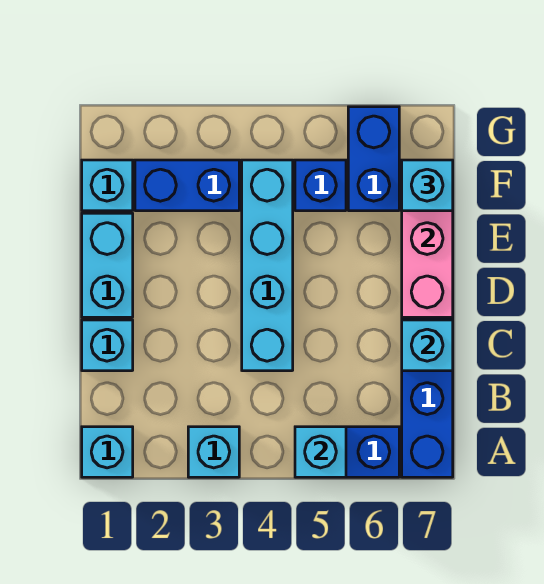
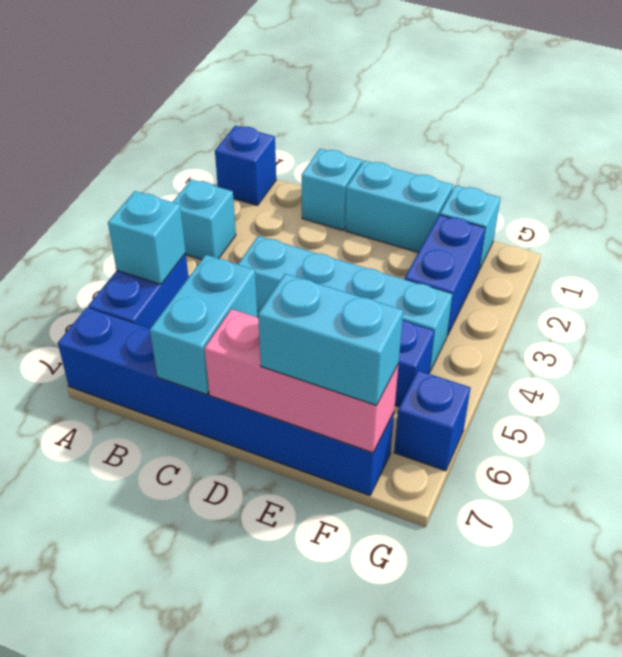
cyan brick A1 level 1 -> blue brick A1 level 1
cyan brick C7 level 2 -> cyan brick C6:C7 level 2
blue brick F6:G6 level 1 -> blue brick G6 level 1
cyan brick F7 level 3 -> cyan brick E7:F7 level 3

